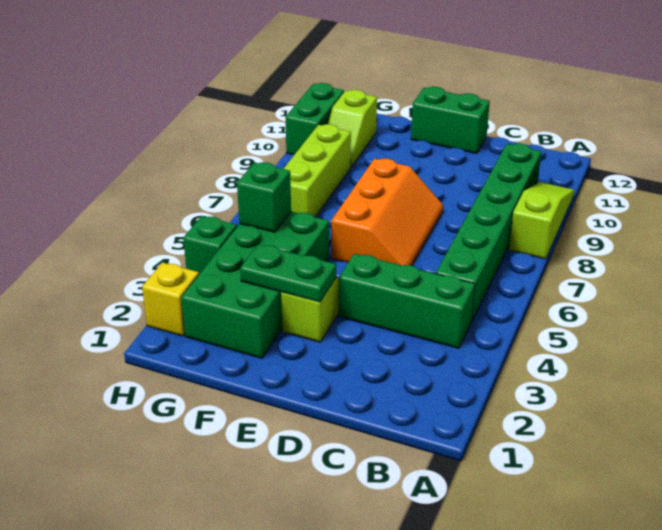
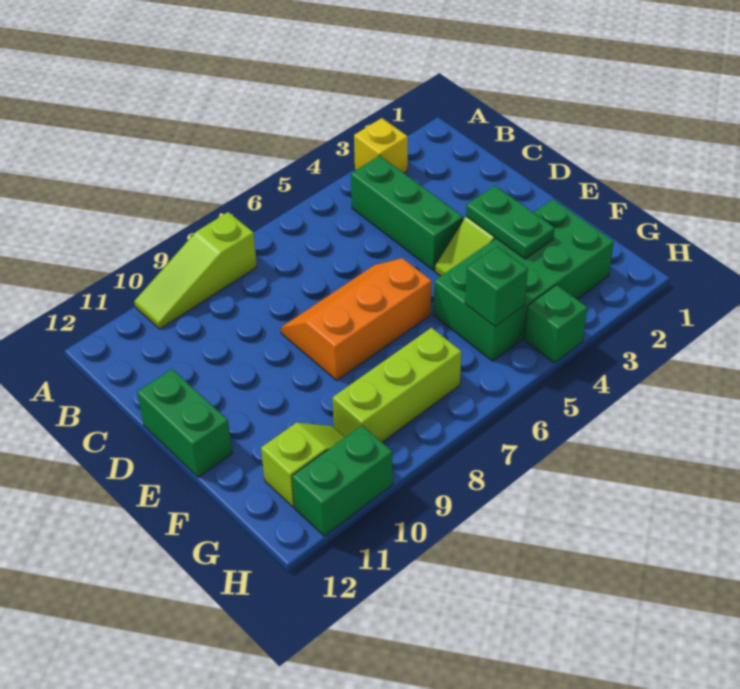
green brick B5:B10 level 1 -> none
yellow brick H2 level 1 -> yellow brick A3 level 1

